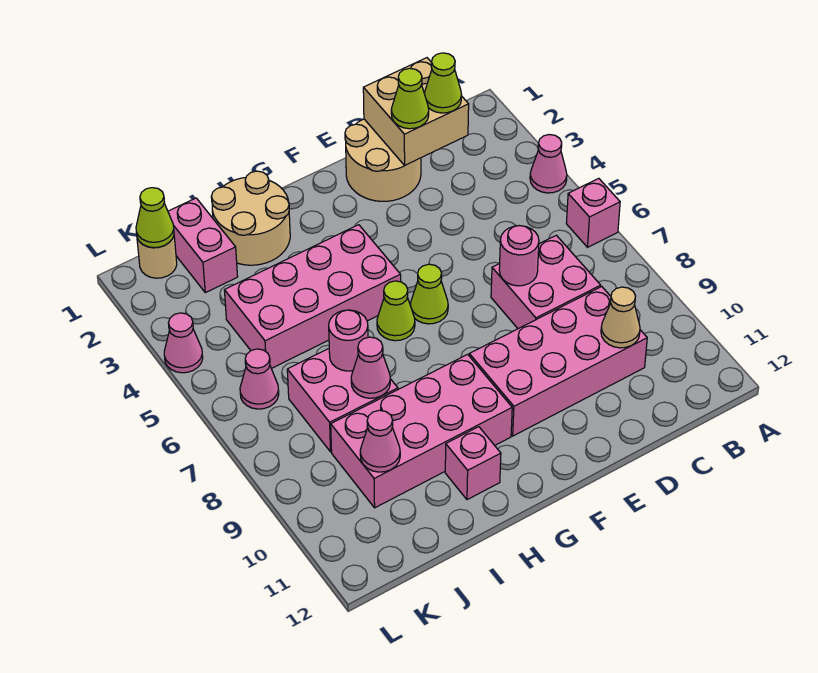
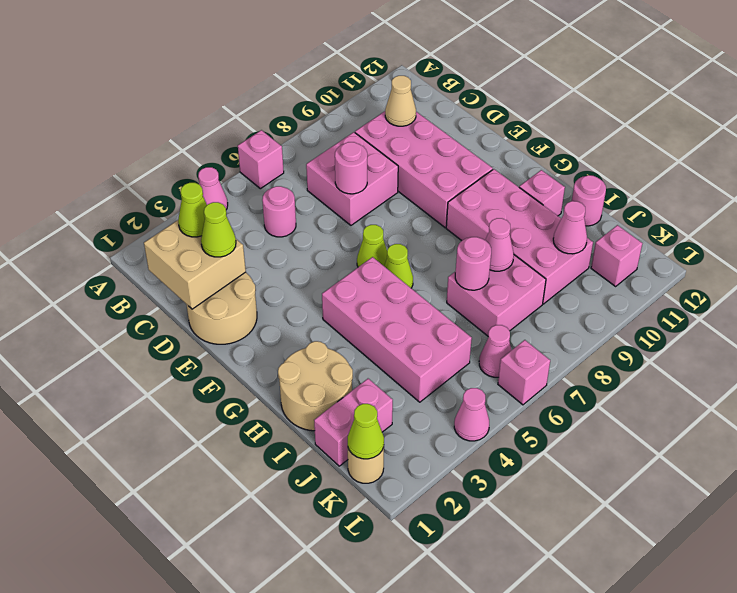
none -> pink round brick C5 level 1
none -> pink round brick I12 level 1
none -> pink brick K11 level 1
none -> pink brick L6 level 1

